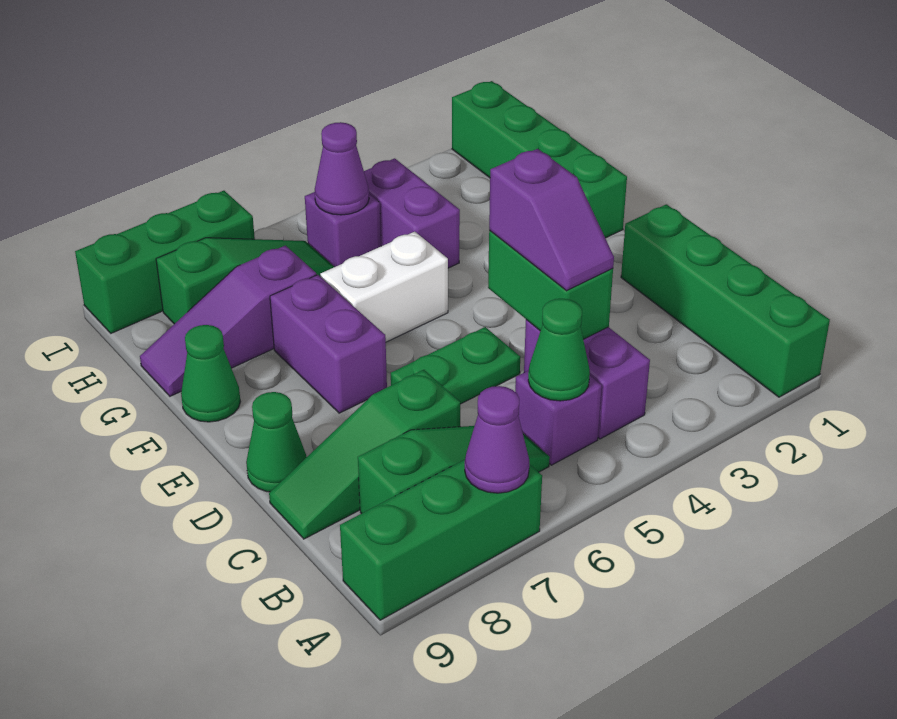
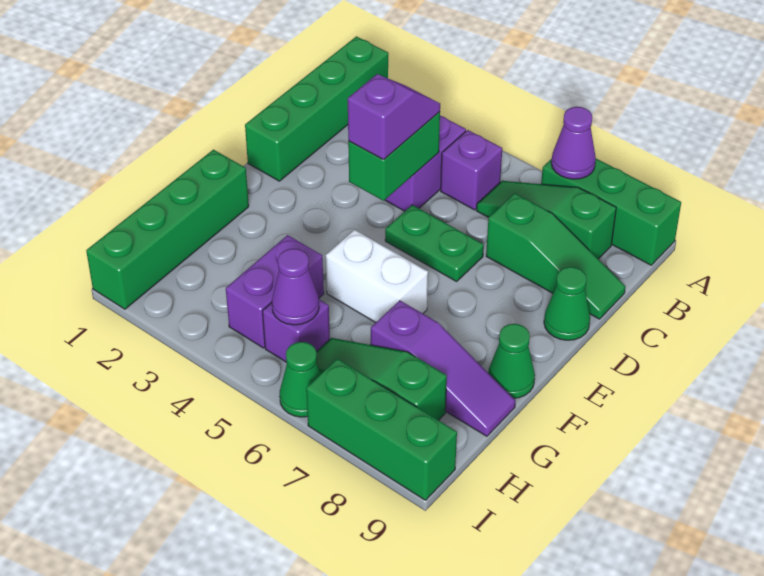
green cone B5 level 2 -> green cone I6 level 1
purple brick E7:F7 level 1 -> none

